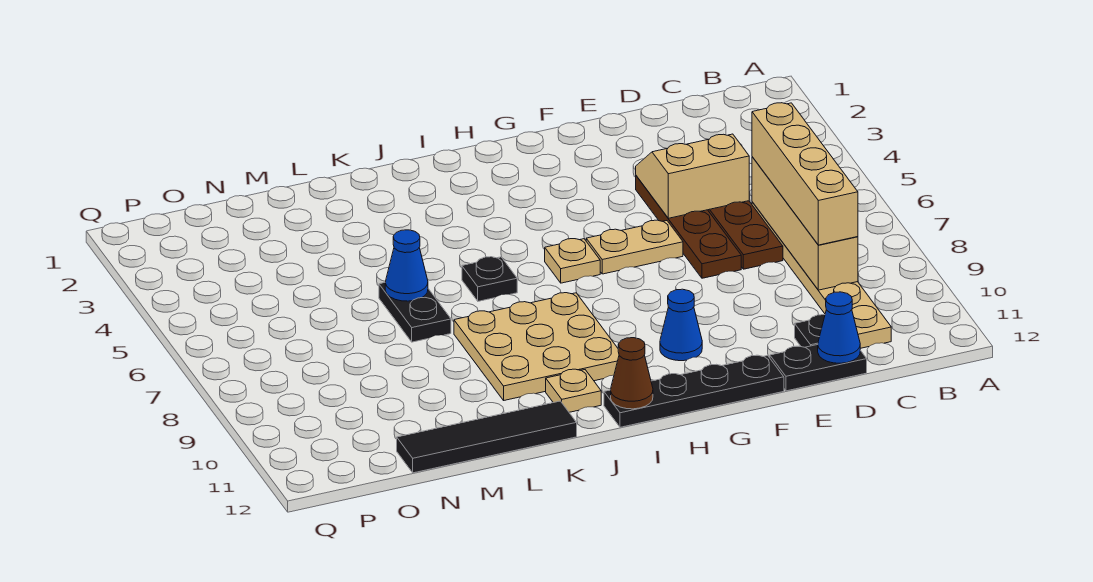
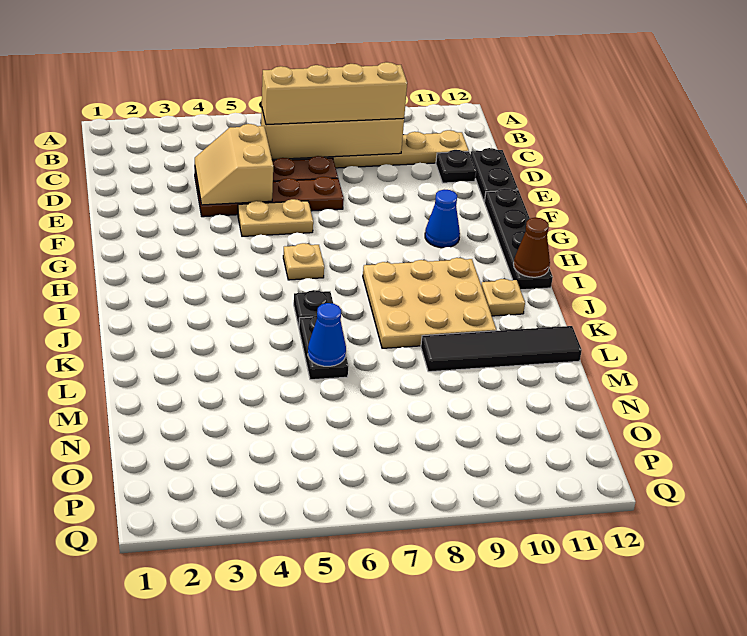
blue cone D12 level 2 -> none
tan plate F6:G6 level 1 -> tan plate F5:F6 level 1
black tile K12:N12 level 1 -> black tile L9:L12 level 1
black plate L6:L7 level 1 -> black plate K6:L6 level 1

